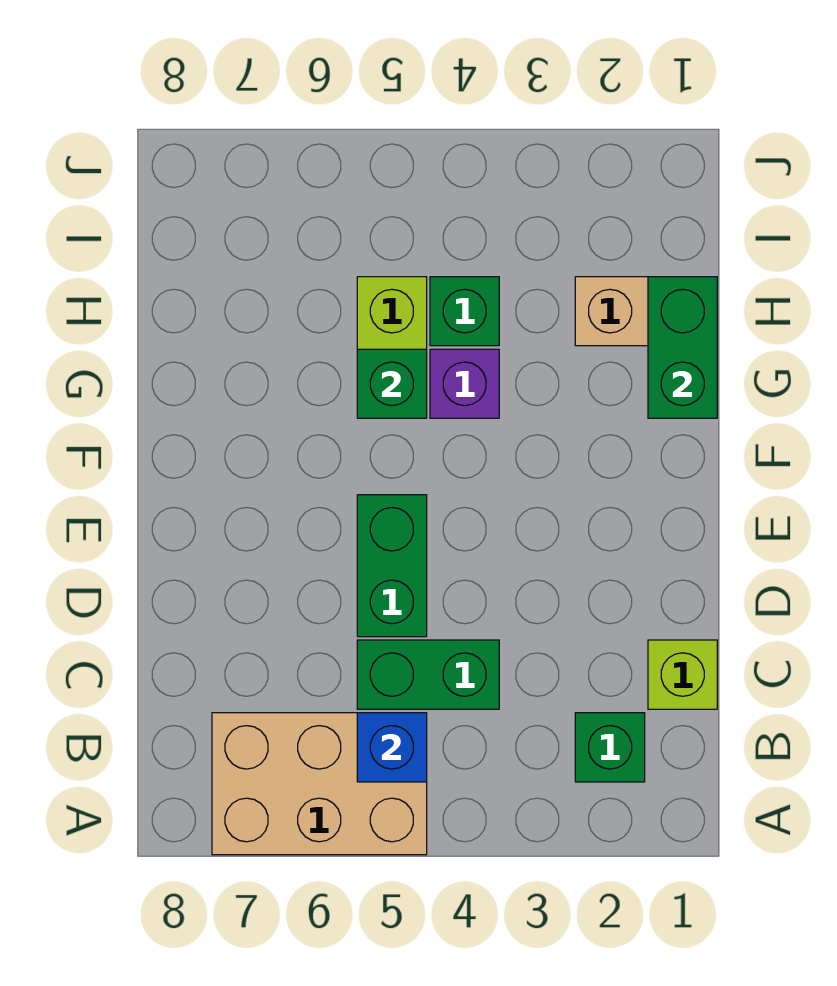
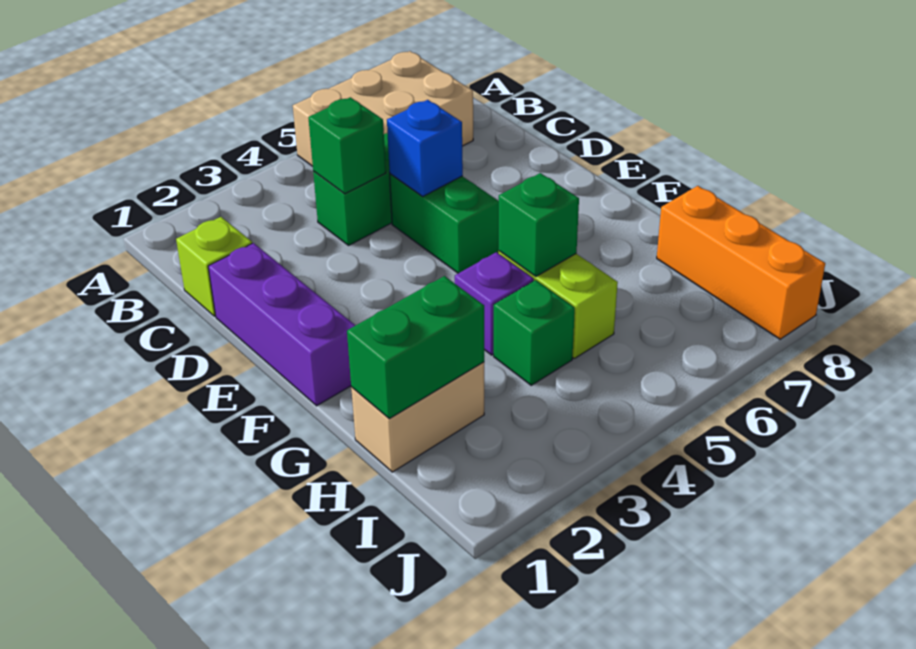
green brick B2 level 1 -> green brick C4 level 2
blue brick B5 level 2 -> blue brick D5 level 2
none -> purple brick D1:F1 level 1
green brick G1:H1 level 2 -> green brick H1:H2 level 2
none -> orange brick H8:J8 level 1

